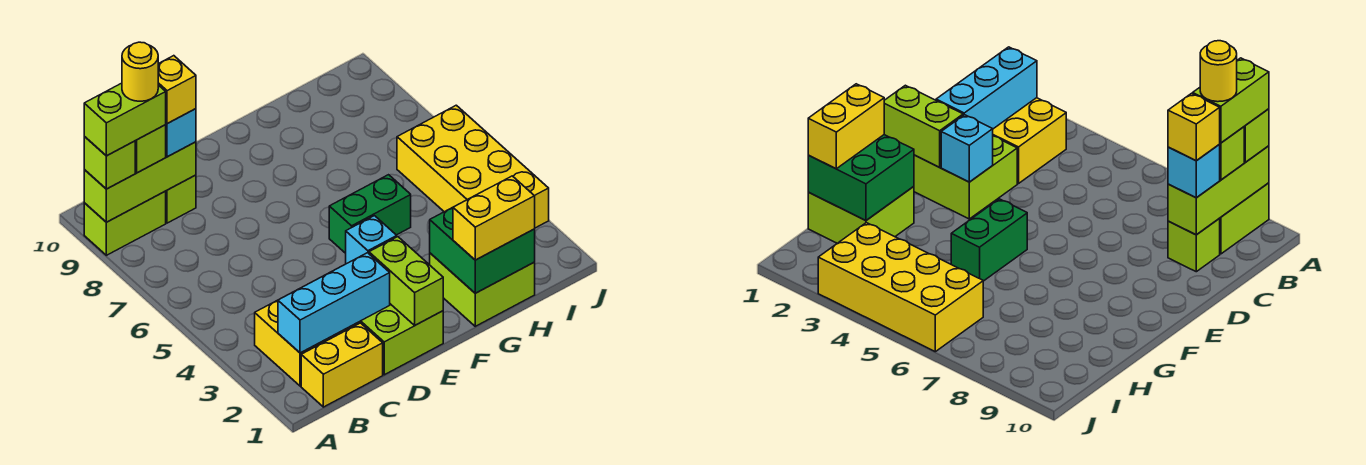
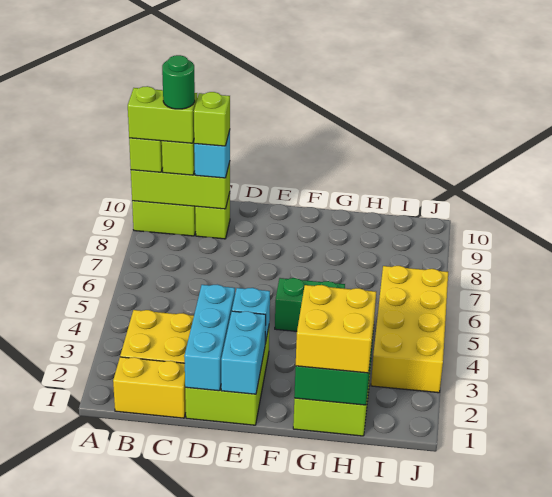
cyan brick B2:D2 level 2 -> cyan brick D1:D3 level 2
yellow round brick B9 level 5 -> green round brick B9 level 5
yellow brick C9 level 4 -> lime brick C9 level 4
lime brick E1:E2 level 2 -> cyan brick E1:E2 level 2
yellow brick G1:H1 level 3 -> yellow brick G1:H2 level 3

